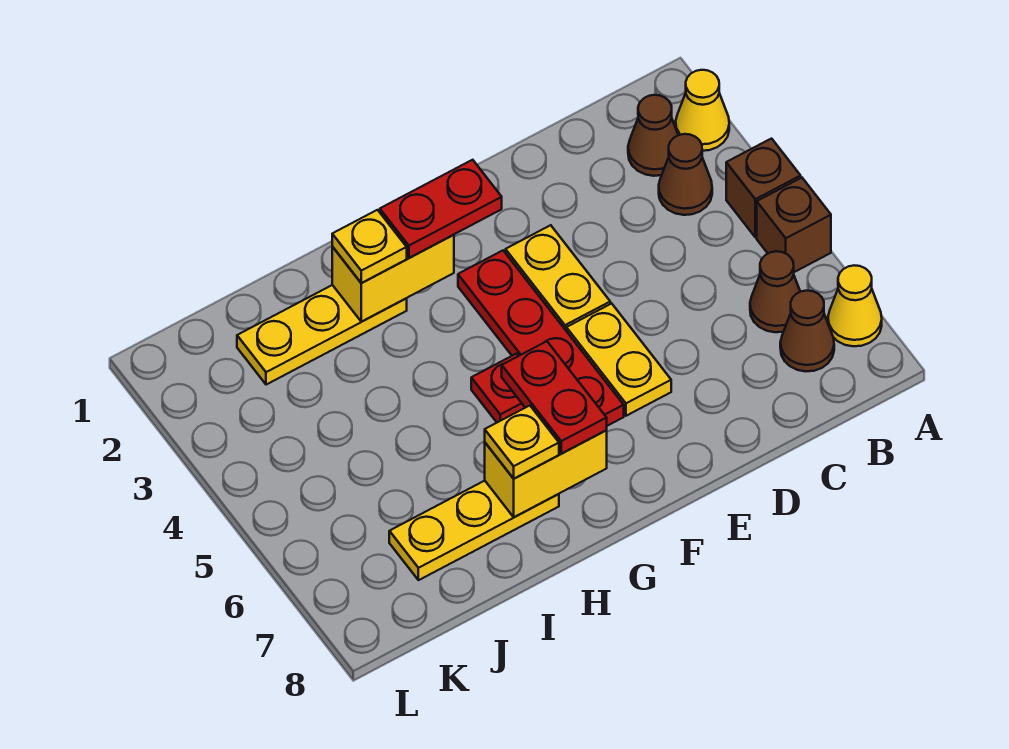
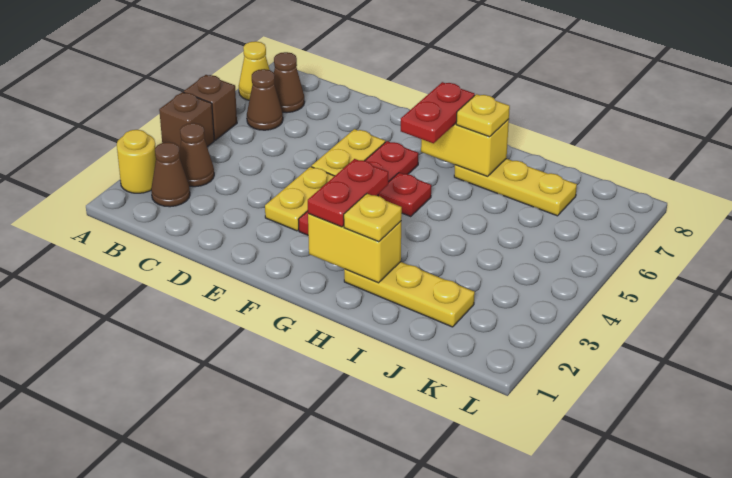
yellow cone A2 level 1 -> yellow round brick A2 level 1
red plate F2:G2 level 3 -> red plate G2:G3 level 3

